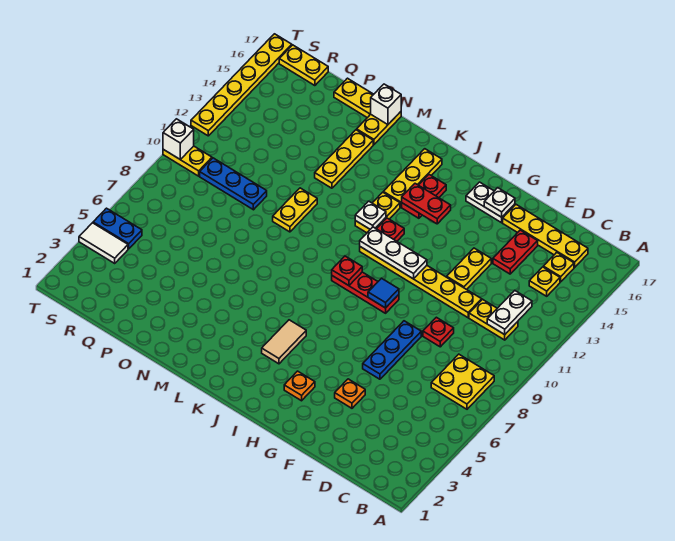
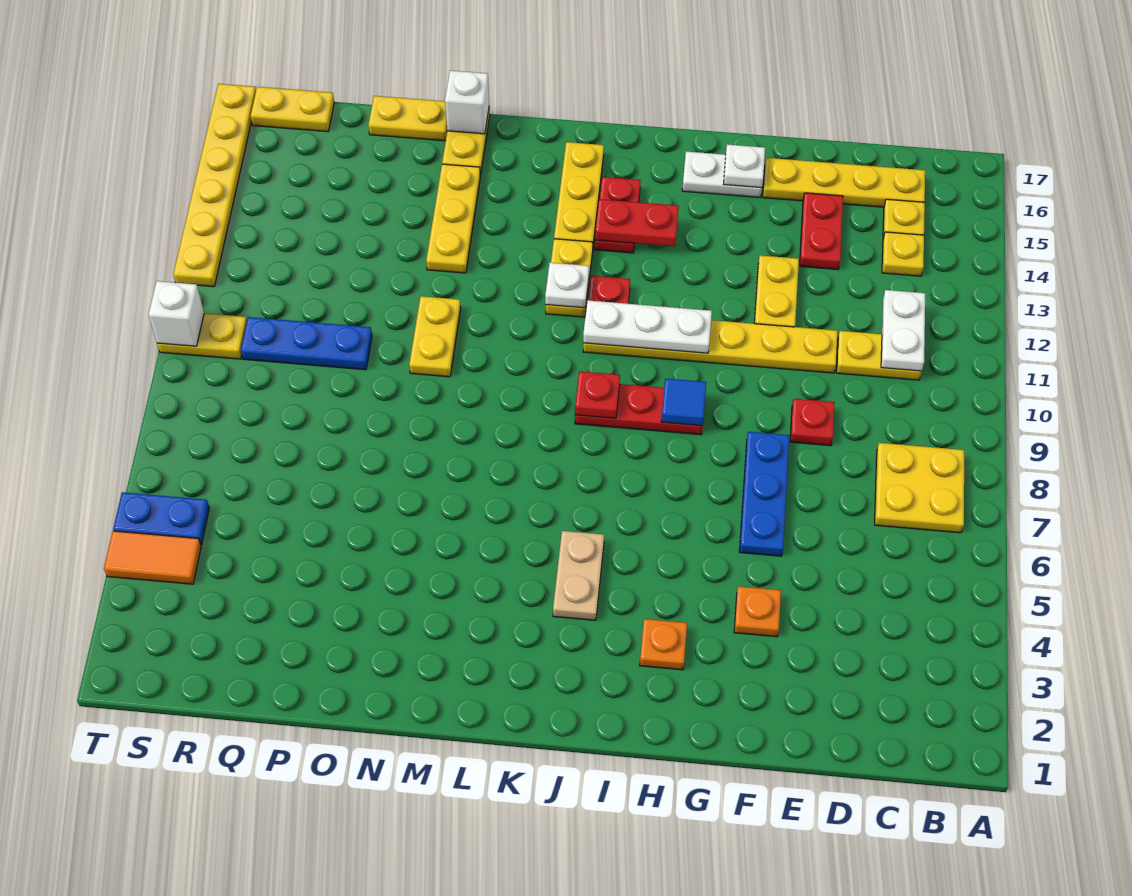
tan tile J4:J5 level 1 -> tan plate J4:J5 level 1
white tile S4:T4 level 1 -> orange tile S4:T4 level 1

